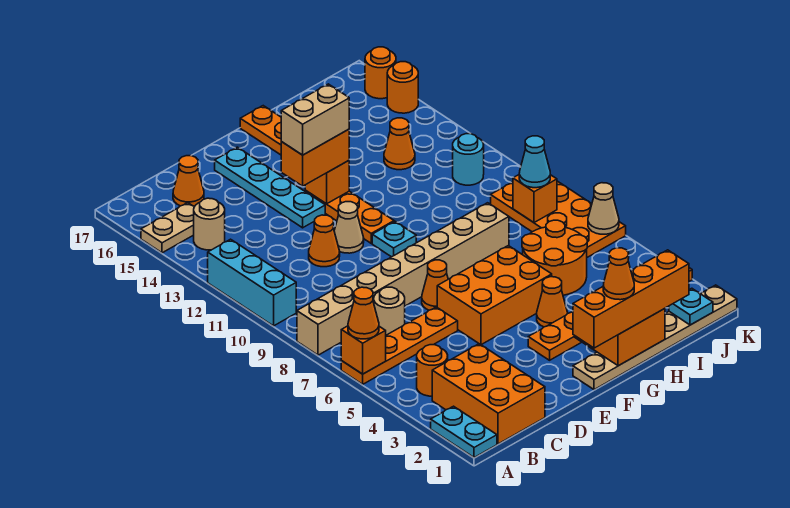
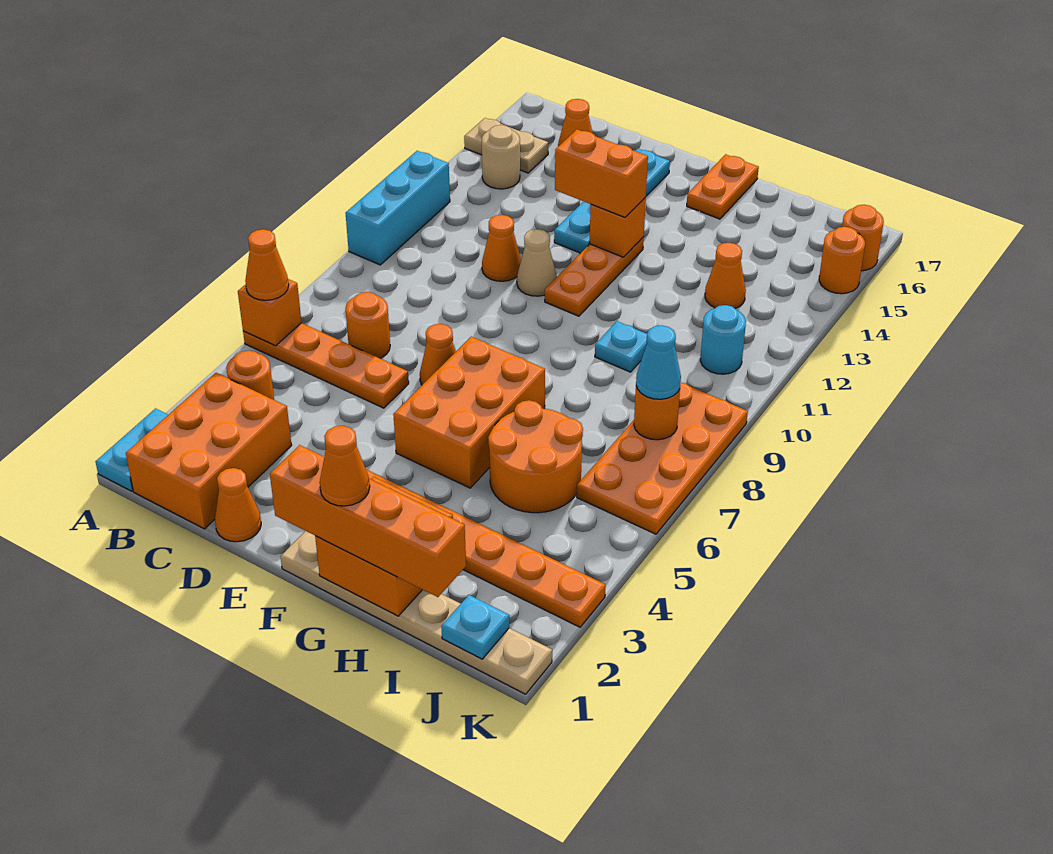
tan brick A8:H8 level 1 -> none
tan round brick C7 level 1 -> orange round brick C7 level 1
orange brick E5:G6 level 1 -> orange brick F5:G7 level 1
tan brick E13:F13 level 4 -> none
cyan plate F10 level 1 -> cyan plate H10 level 1
orange cone G4 level 1 -> orange cone D1 level 1
orange brick J8 level 2 -> orange round brick J8 level 2
tan cone K6 level 2 -> none

